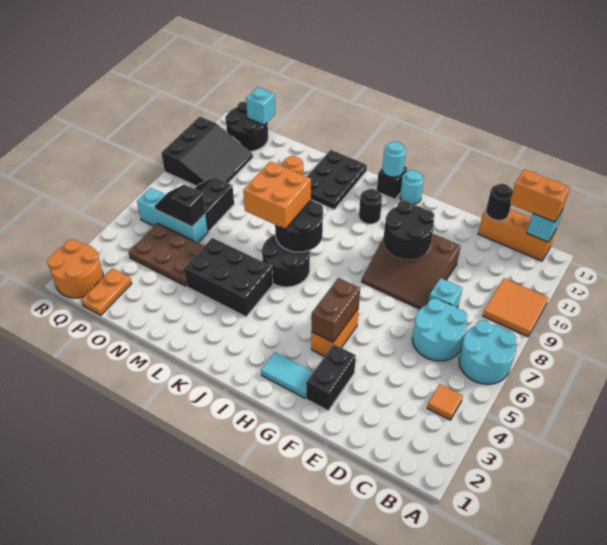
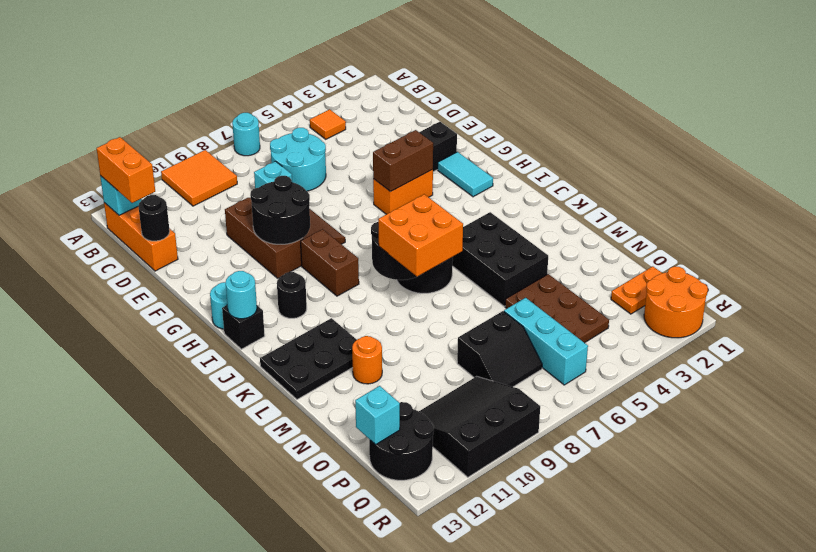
cyan round brick A6:B7 level 1 -> cyan round brick A7 level 1
none -> brown brick H9:I9 level 1
black slope O6:P6 level 2 top O -> none

